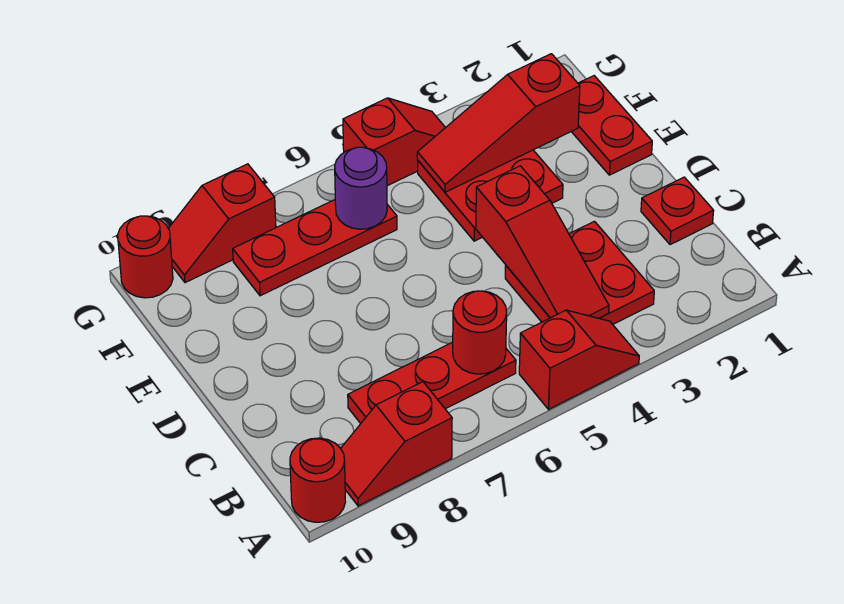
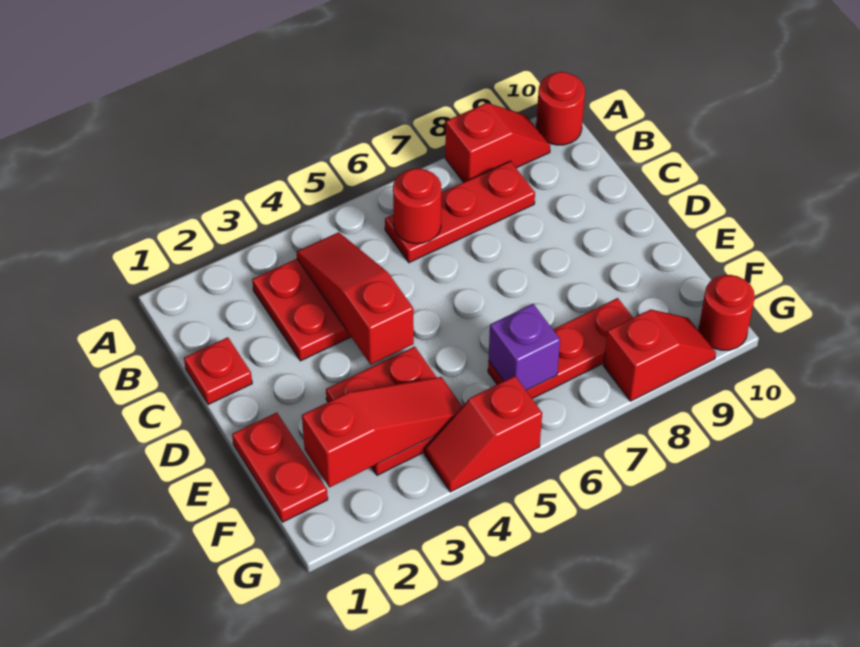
red slope A4:A5 level 1 top 5 -> none
purple round brick F6 level 2 -> purple brick F6 level 2

